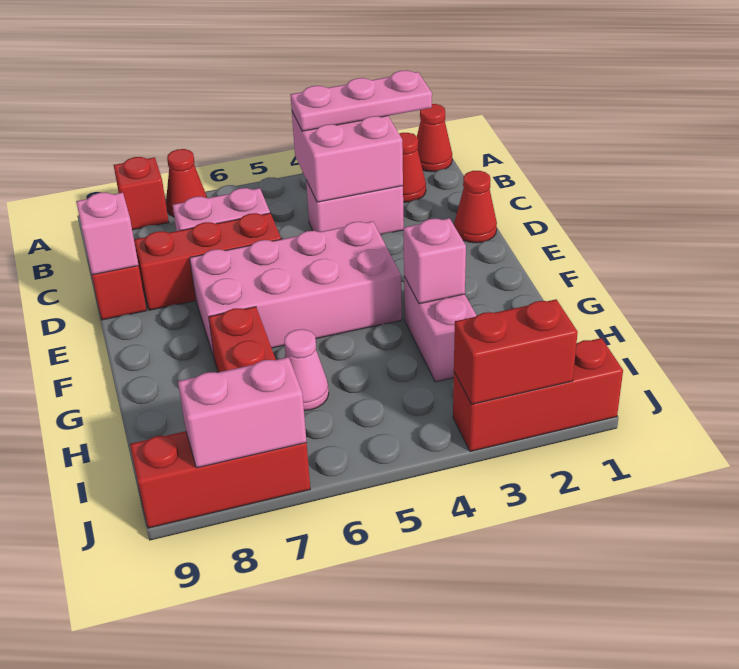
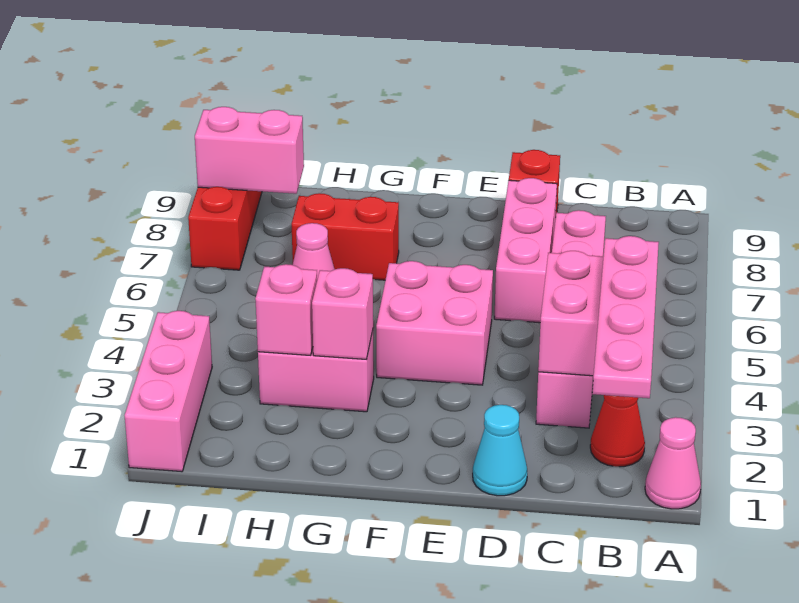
red cone A1 level 1 -> pink cone A1 level 1
red cone A7 level 1 -> none
red brick A8 level 1 -> none
pink plate B2:B4 level 3 -> pink plate B1:B4 level 3
red cone D1 level 1 -> cyan cone D1 level 1
red brick D6:D8 level 1 -> pink brick D6:D8 level 1
pink brick D9 level 2 -> pink brick H3 level 2
pink brick E4:F7 level 1 -> pink brick E4:F5 level 1
red brick J1:J3 level 1 -> pink brick J1:J3 level 1
red brick J2:J3 level 2 -> none
pink brick J7:J8 level 2 -> pink brick I8:J8 level 2

